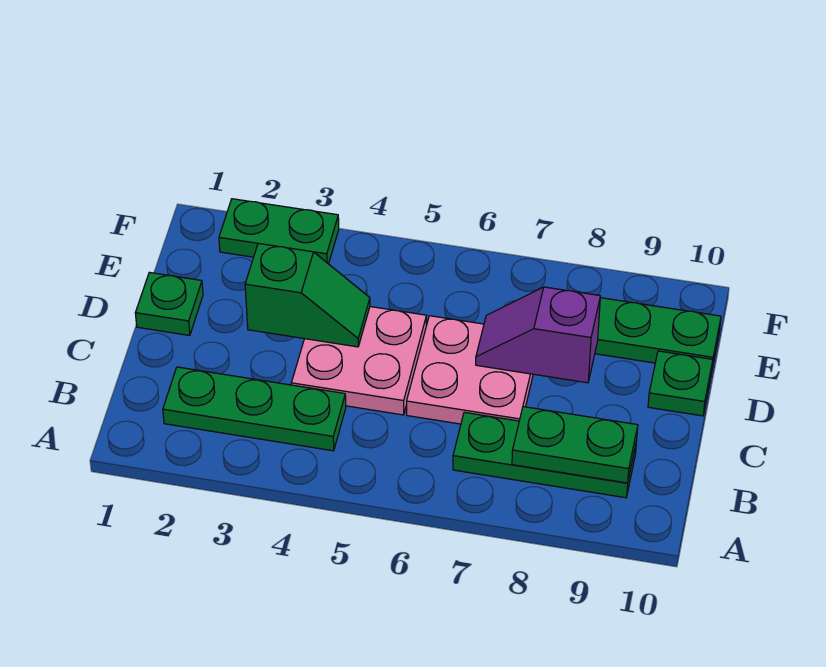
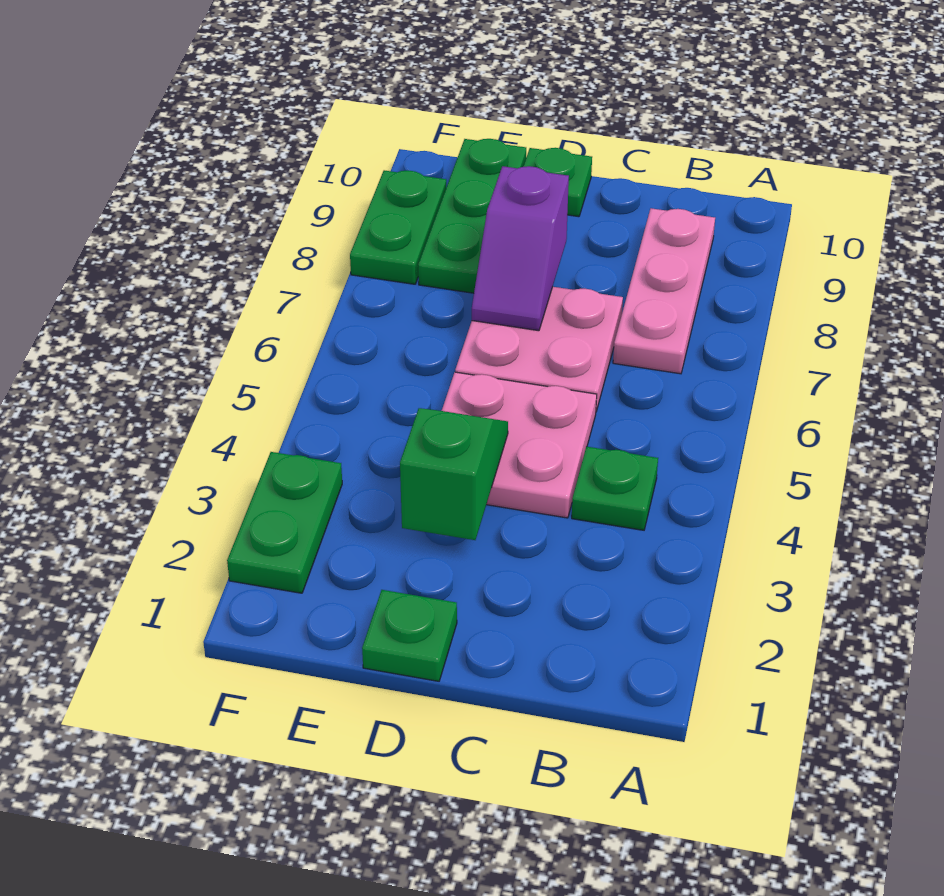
green plate B2:B4 level 1 -> green plate B4 level 1
green plate B7:B9 level 1 -> pink plate B7:B9 level 1
green plate B8:B9 level 2 -> green plate F8:F9 level 1

